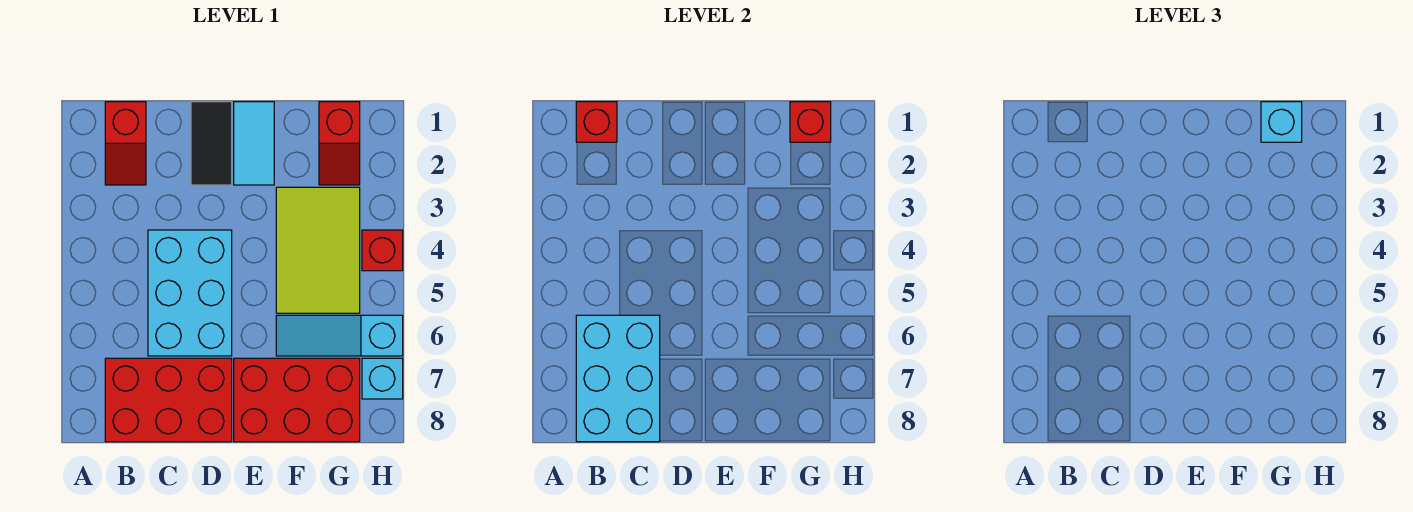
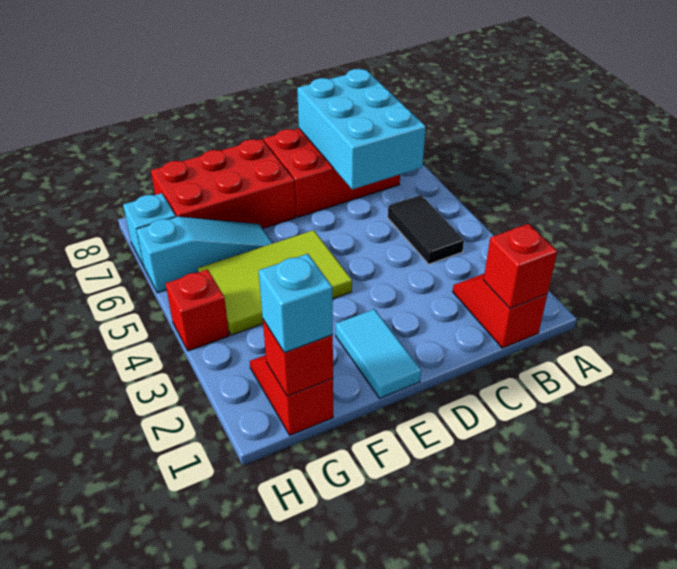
cyan brick C4:D6 level 1 -> none
black tile D1:D2 level 1 -> black tile B4:B5 level 1
lime tile F3:G5 level 1 -> lime tile E4:G5 level 1

